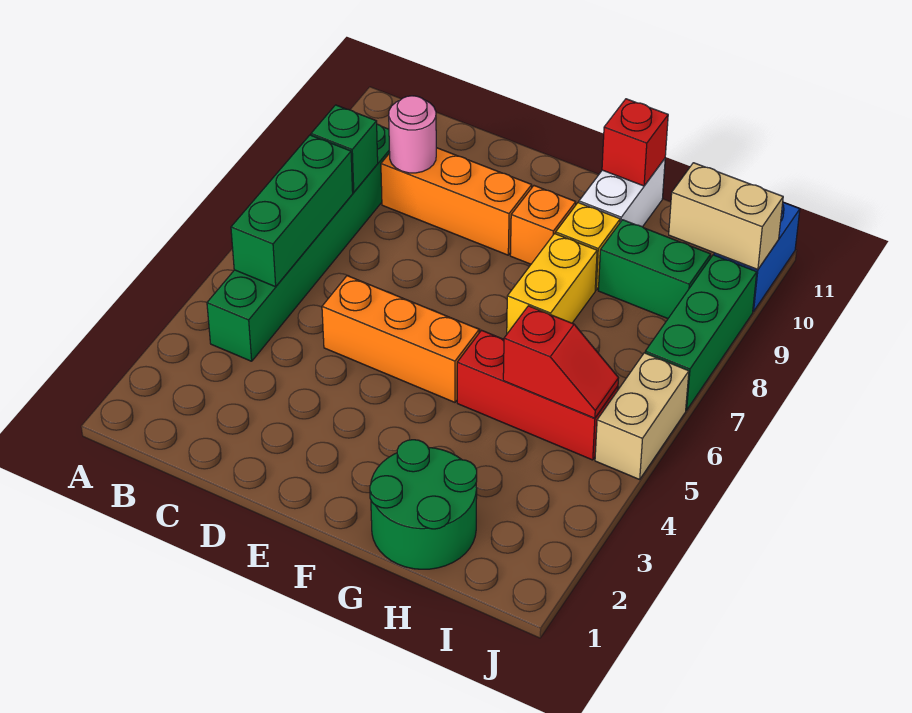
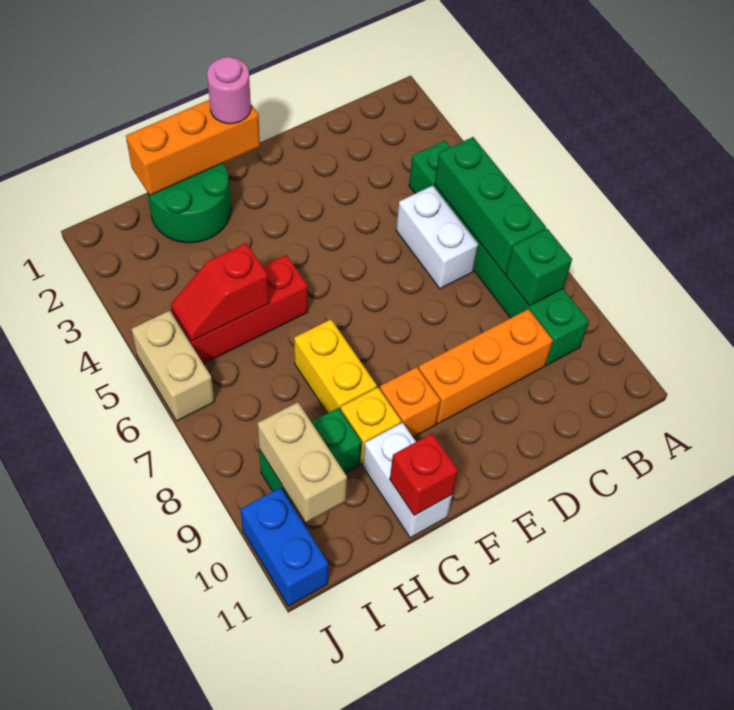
none -> white brick C5:C6 level 1
pink round brick C9 level 2 -> pink round brick F1 level 3
orange brick D5:F5 level 1 -> orange brick F1:H1 level 2
tan brick I10:J10 level 2 -> tan brick I9:I10 level 2
green brick J7:J9 level 1 -> none

